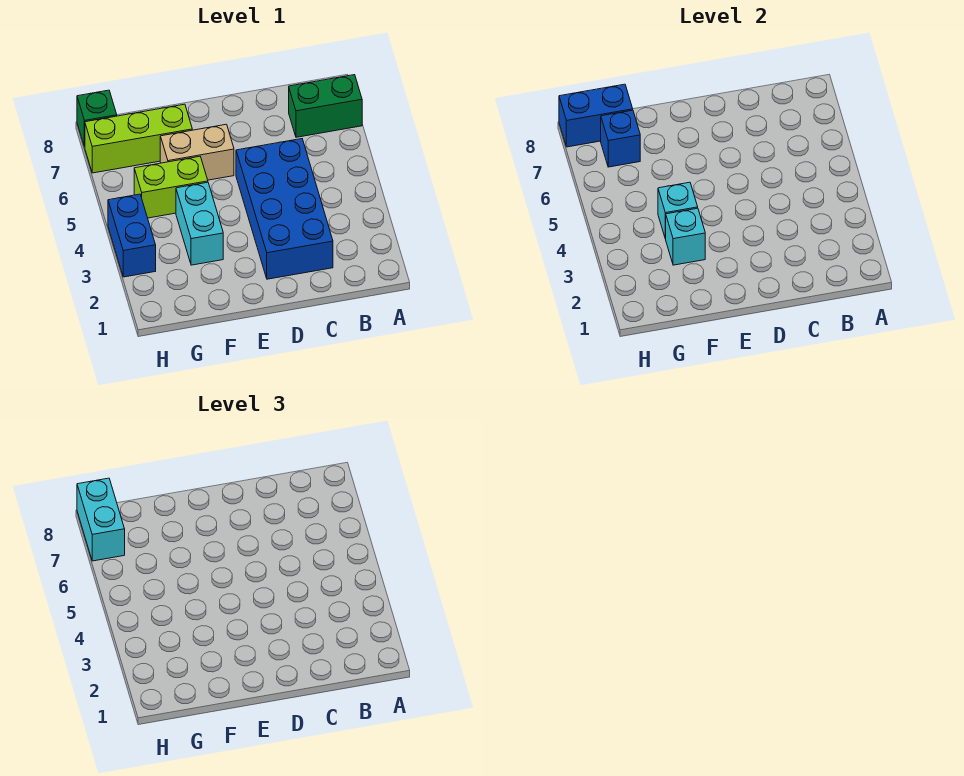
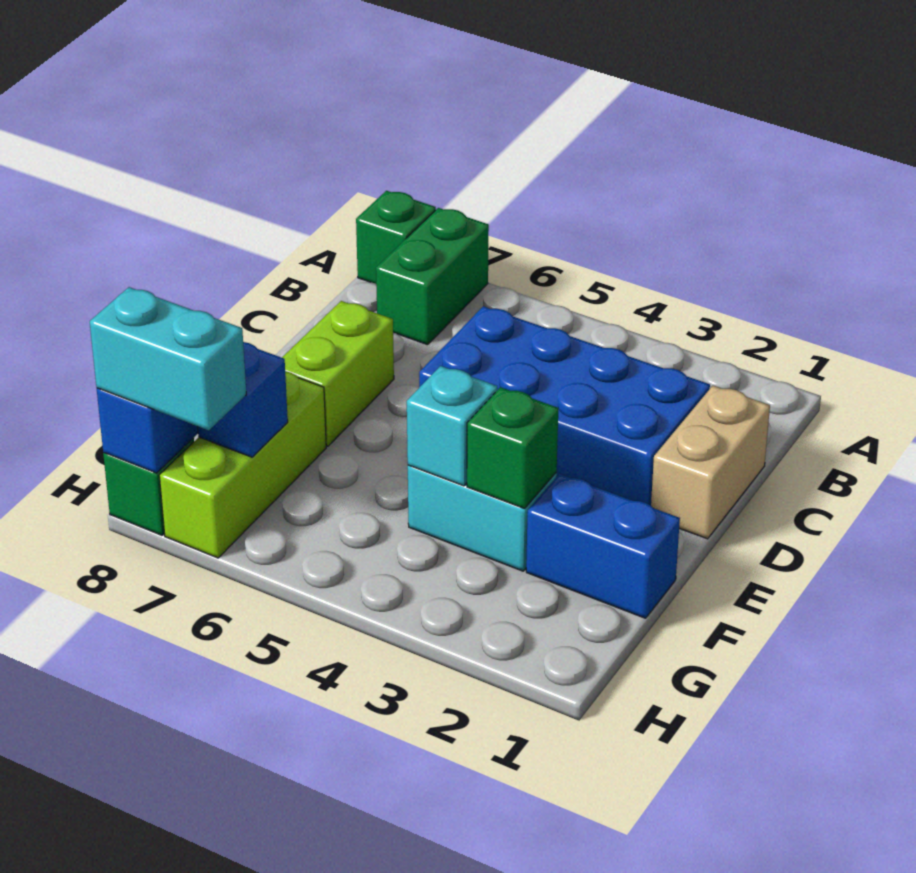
none -> green brick A8 level 1
tan brick E6:F6 level 1 -> tan brick C1:D1 level 1
cyan brick F3 level 2 -> green brick F3 level 2
lime brick F5:G5 level 1 -> lime brick D7:E7 level 1
blue brick H3:H4 level 1 -> blue brick F1:F2 level 1

